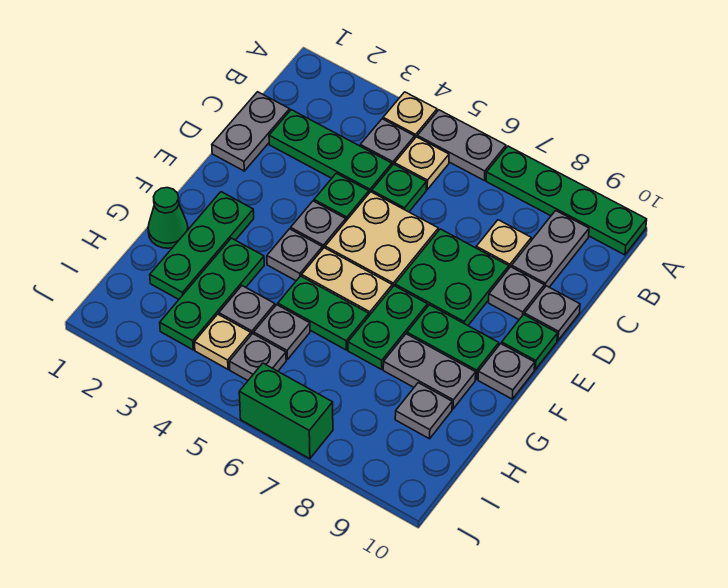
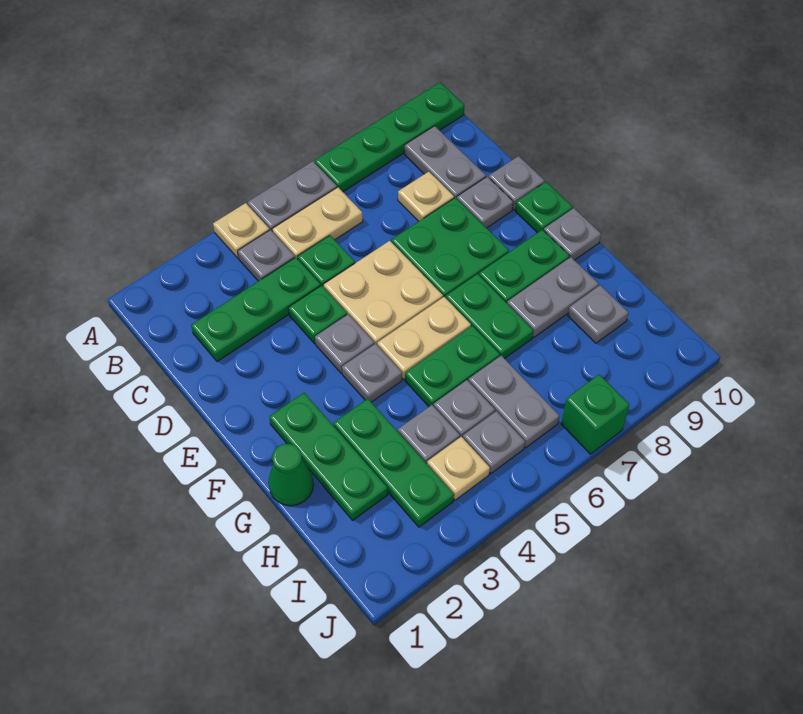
tan plate B5 level 1 -> tan plate B5:B6 level 1
grey plate C1:D1 level 1 -> grey plate H6:I6 level 1
green brick J6:J7 level 1 -> green brick J7 level 1

